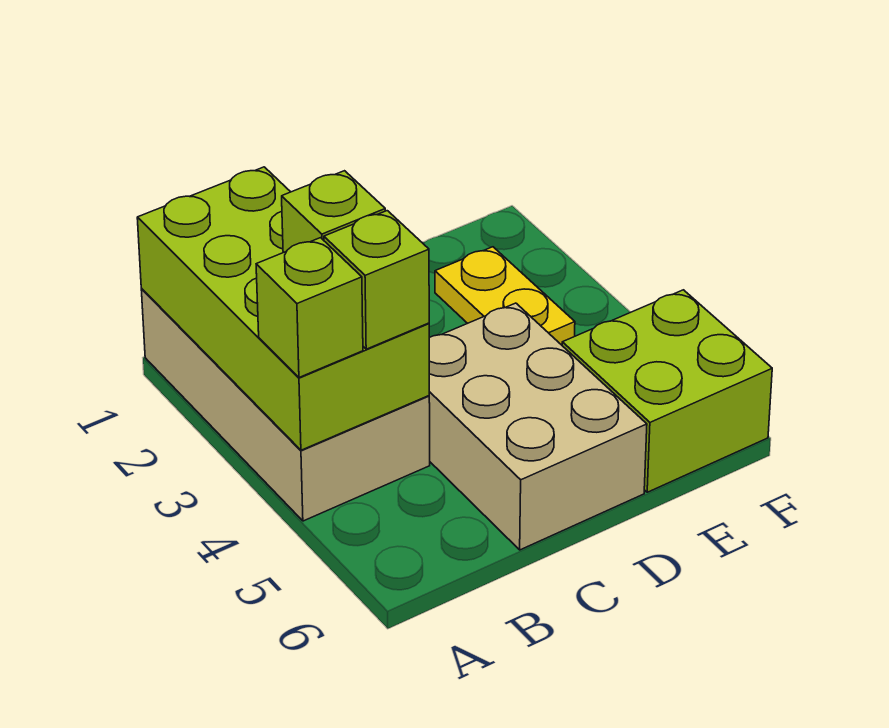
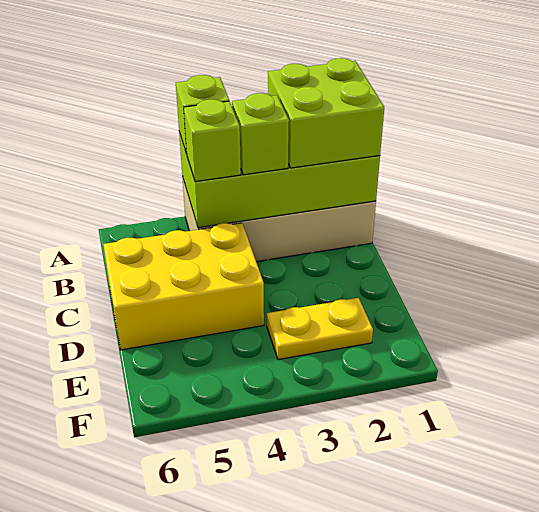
tan brick C4:D6 level 1 -> yellow brick C4:D6 level 1
lime brick E5:F6 level 1 -> lime brick A1:B2 level 3

